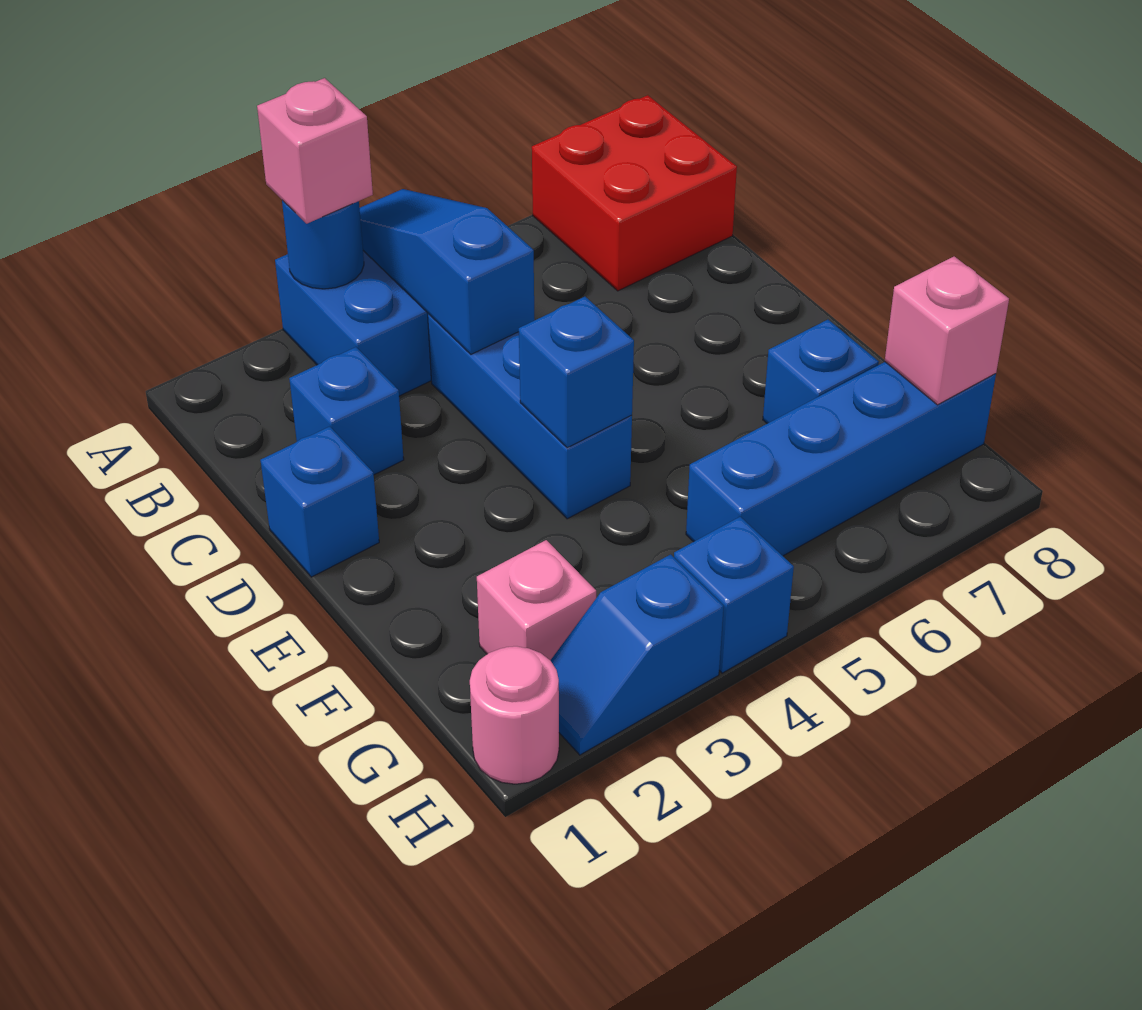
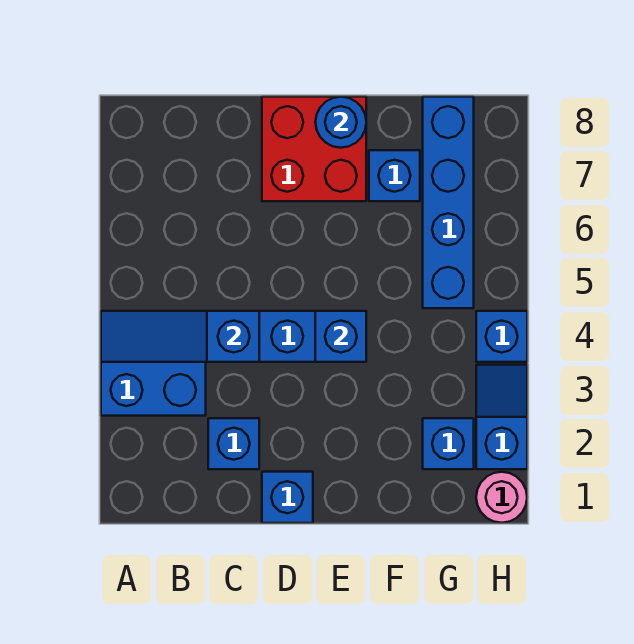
blue round brick A3 level 2 -> blue round brick E8 level 2
pink brick A3 level 3 -> none
red brick A7:B8 level 1 -> red brick D7:E8 level 1
pink brick G2 level 1 -> blue brick G2 level 1
pink brick G8 level 2 -> none
blue slope H2:H3 level 1 top 3 -> blue slope H2:H3 level 1 top 2

